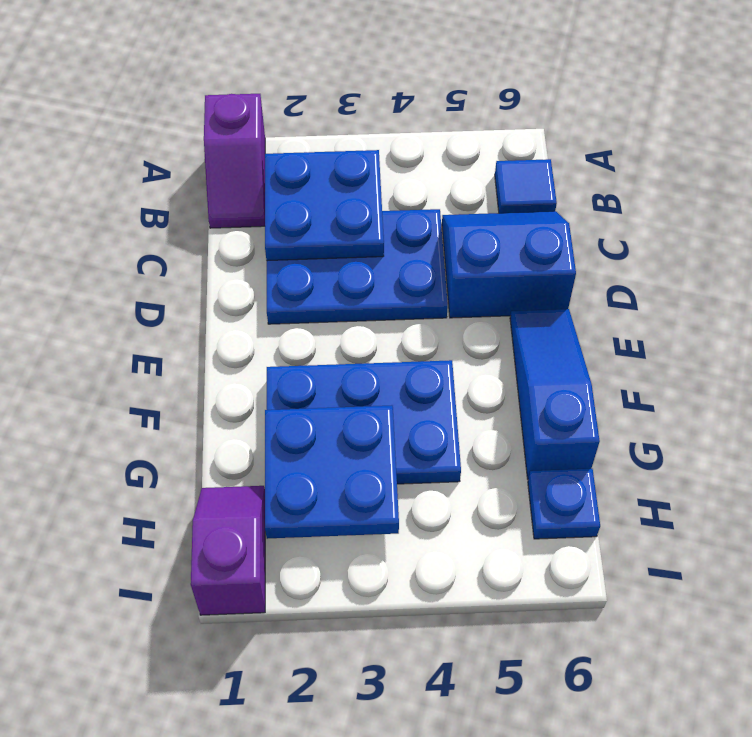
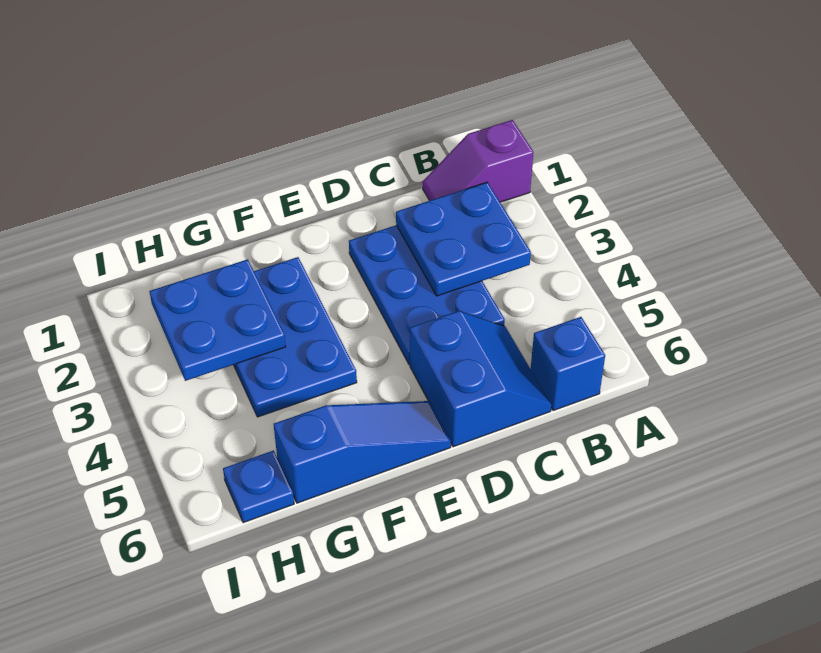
blue tile B6 level 1 -> blue brick B6 level 1
purple slope H1:I1 level 1 top I -> none

